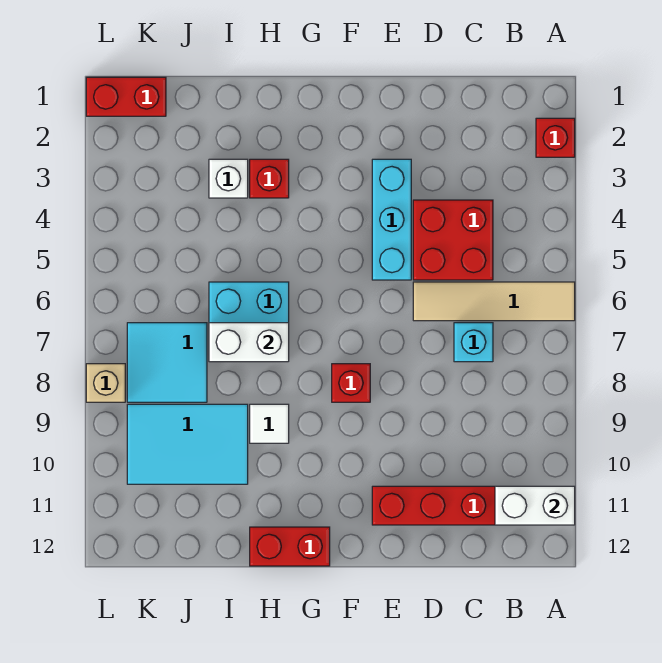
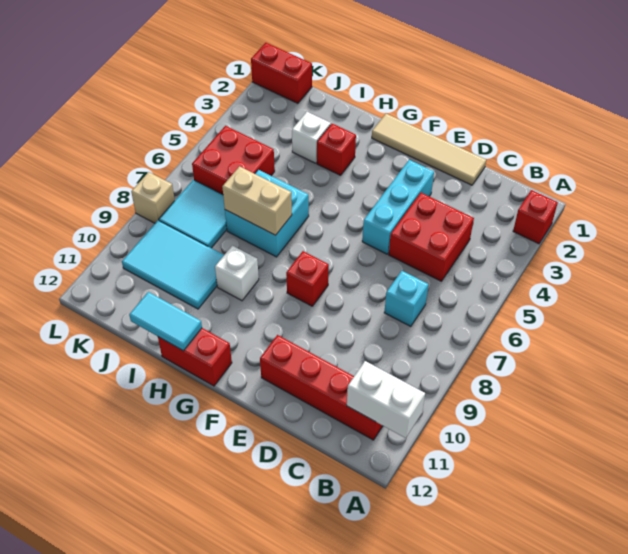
tan tile A6:D6 level 1 -> tan tile D1:G1 level 1
white brick H7:I7 level 2 -> tan brick H7:I7 level 2
white tile H9 level 1 -> white brick H9 level 1
none -> cyan tile H12:I12 level 2
none -> red brick J5:K6 level 1

